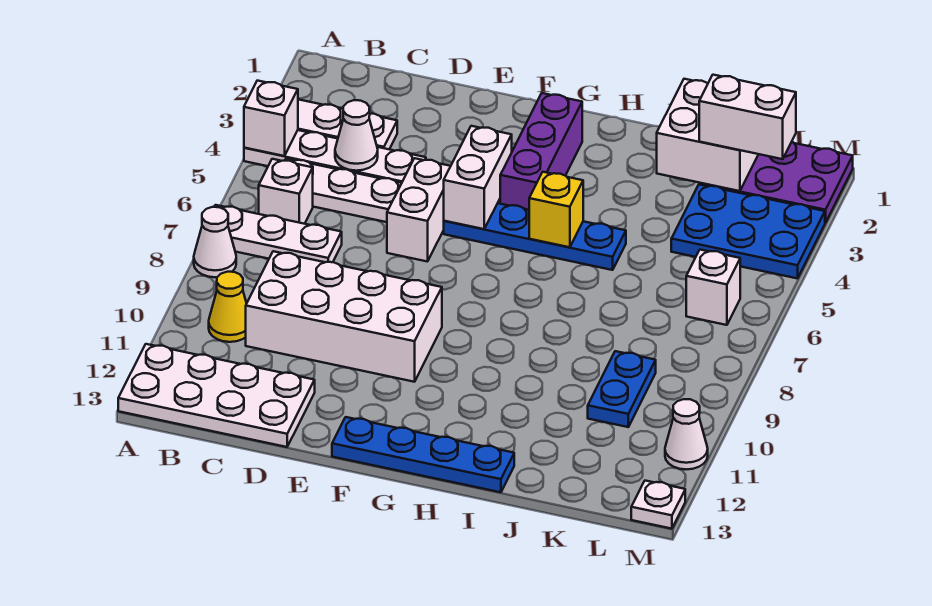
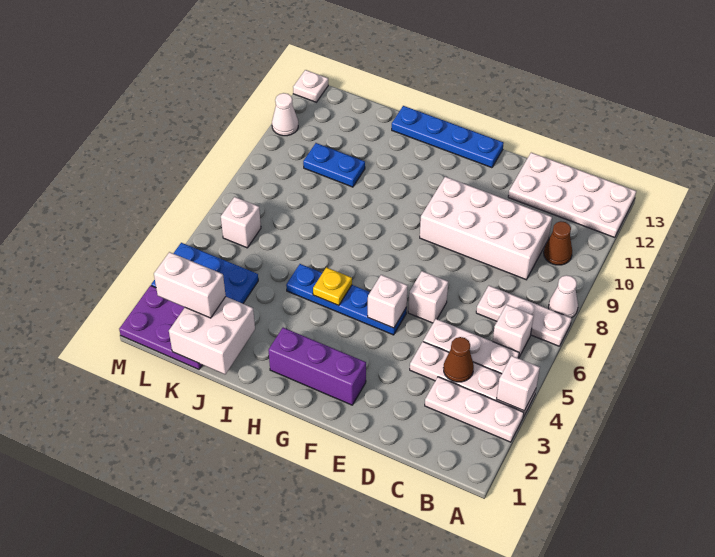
yellow cone B10 level 1 -> brown cone B10 level 1
white cone C4 level 2 -> brown cone C4 level 2
white brick E5:E6 level 1 -> white brick E6 level 1
white brick F4:F5 level 2 -> white brick F5 level 2
purple brick G2:G4 level 1 -> purple brick F2:H2 level 1
yellow brick H5 level 2 -> yellow plate H5 level 2
blue plate K9:K10 level 1 -> blue plate J10:K10 level 1

